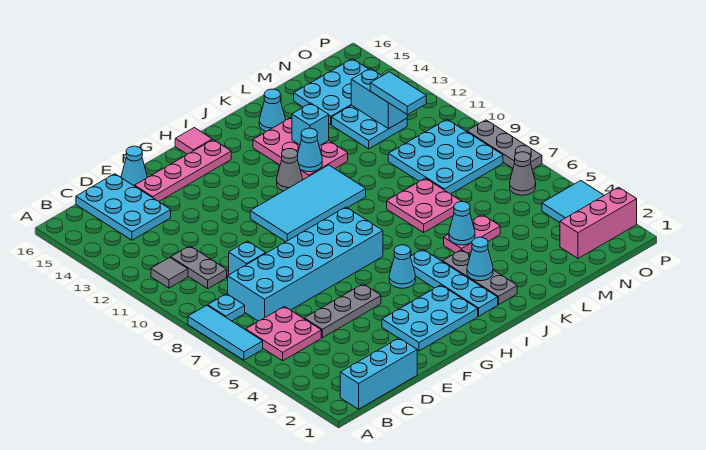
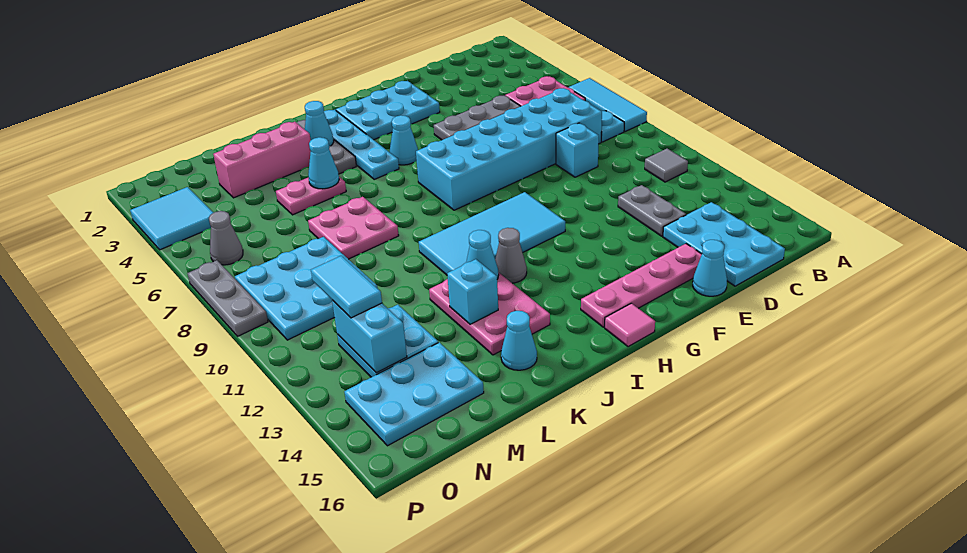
cyan brick B1:D1 level 1 -> none
grey plate C10:C11 level 1 -> grey plate D12:D13 level 1
pink brick N2:P2 level 1 -> pink brick K3:M3 level 1

